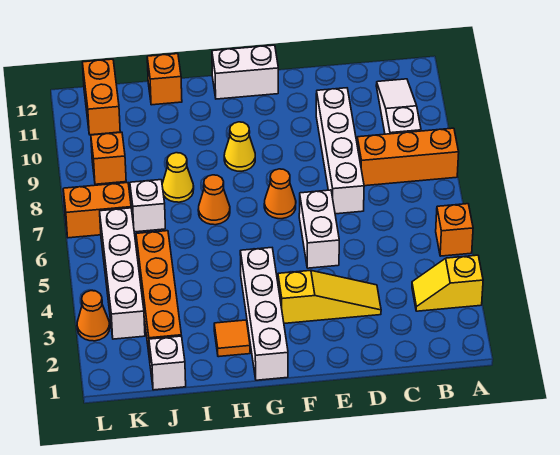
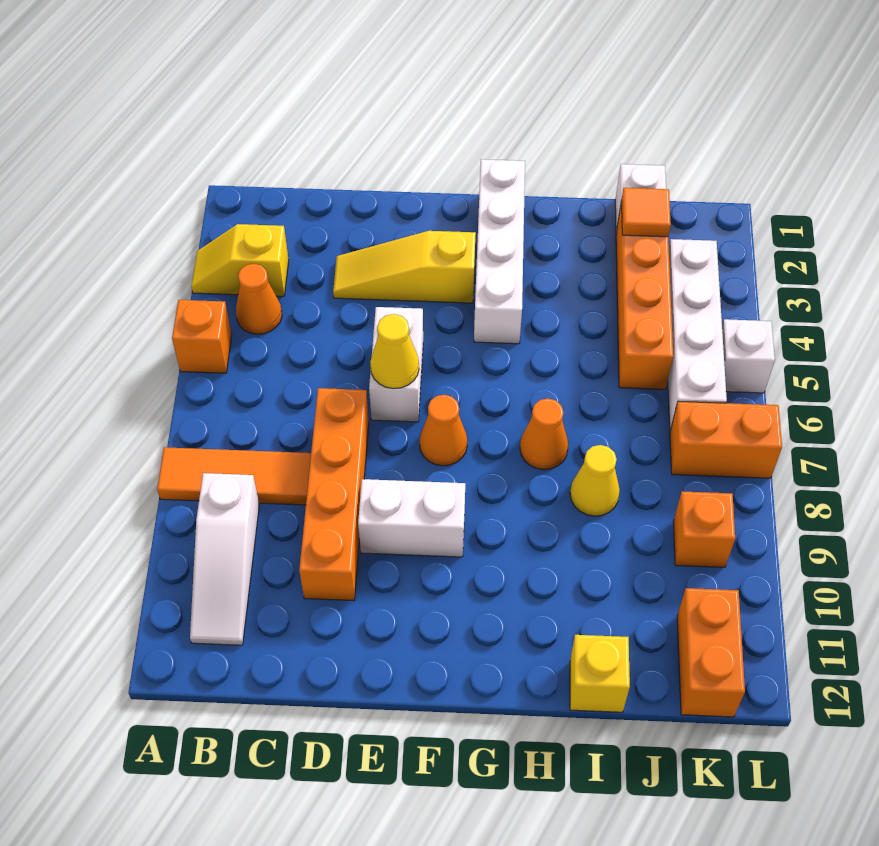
yellow slope A3:B3 level 1 top A -> yellow slope A3:B3 level 1 top B
orange brick A8:C8 level 1 -> orange tile A8:C8 level 1
white brick D7:D10 level 1 -> orange brick D7:D10 level 1
white brick F12:G12 level 1 -> white brick E9:F9 level 1
yellow cone G9 level 1 -> yellow cone E6 level 2
orange tile H2 level 1 -> orange tile J2 level 2
orange brick I12 level 1 -> yellow brick I12 level 1
white brick J7 level 1 -> white brick L5 level 1
orange cone L3 level 1 -> orange cone B4 level 1

